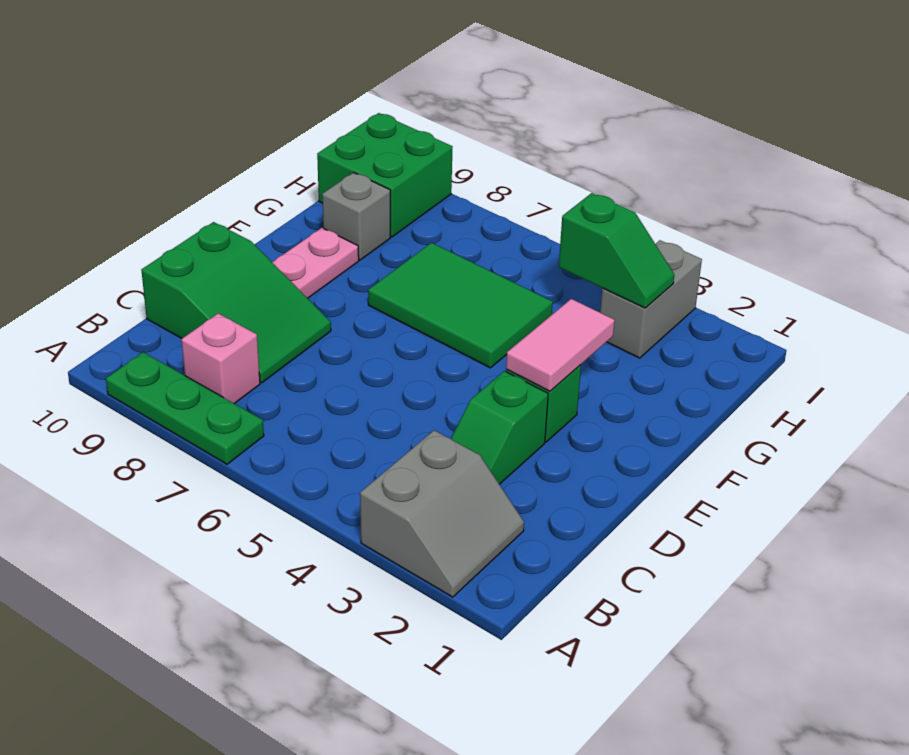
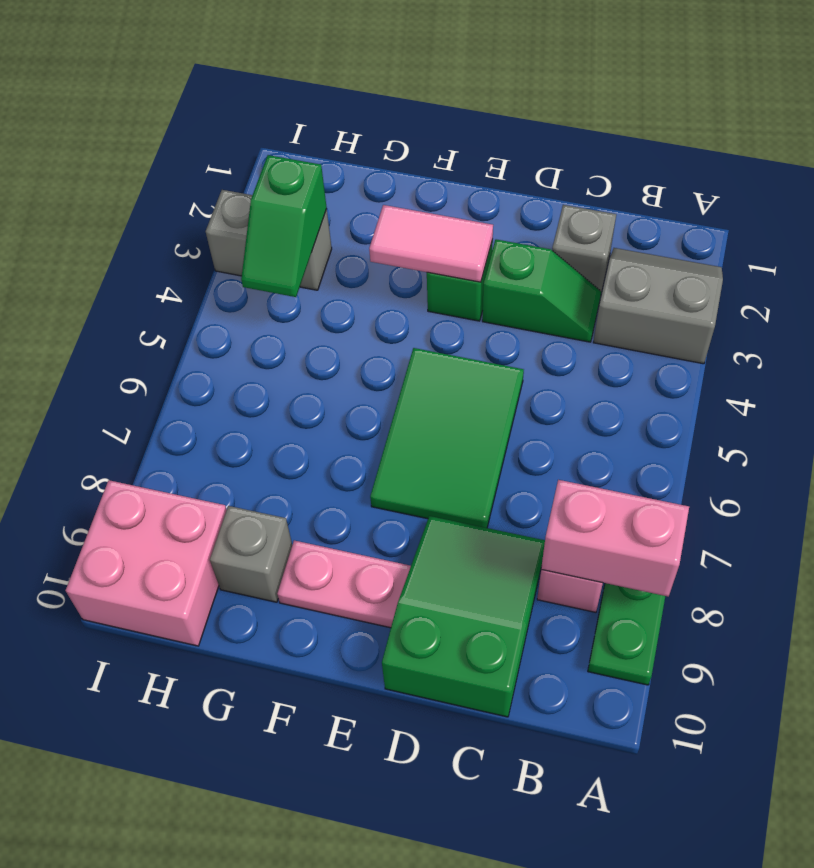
none -> pink brick A8:B8 level 2
none -> grey brick C2 level 1
green tile F5:G7 level 1 -> green tile D5:E7 level 1
green slope H3:H4 level 2 top 4 -> green slope H3:H4 level 2 top 3
green brick H9:I10 level 1 -> pink brick H9:I10 level 1

